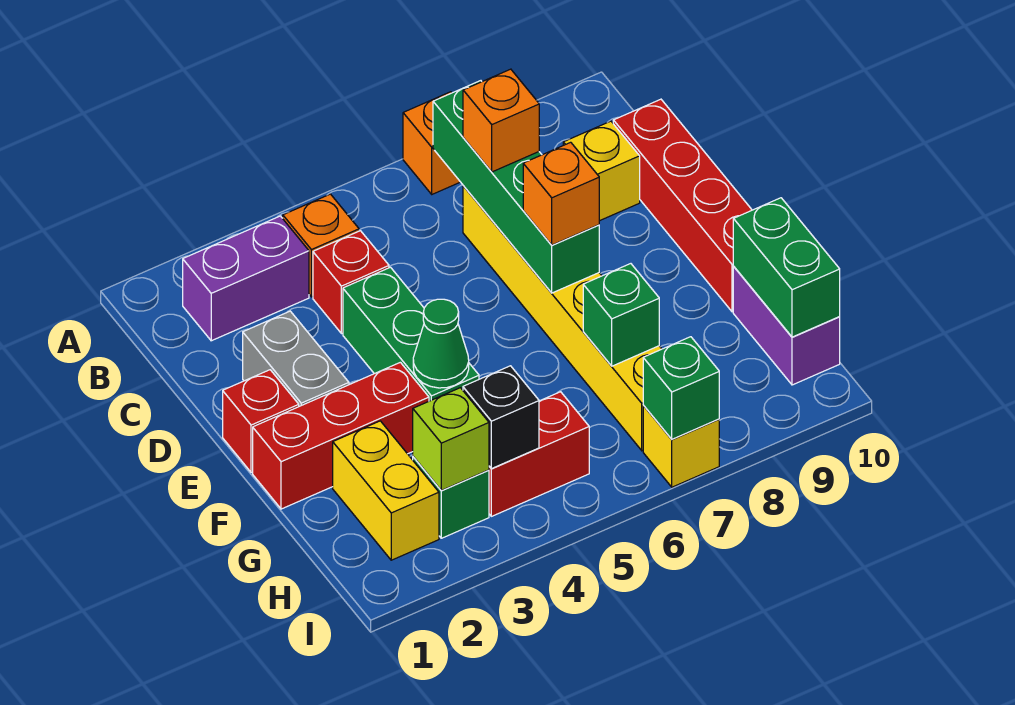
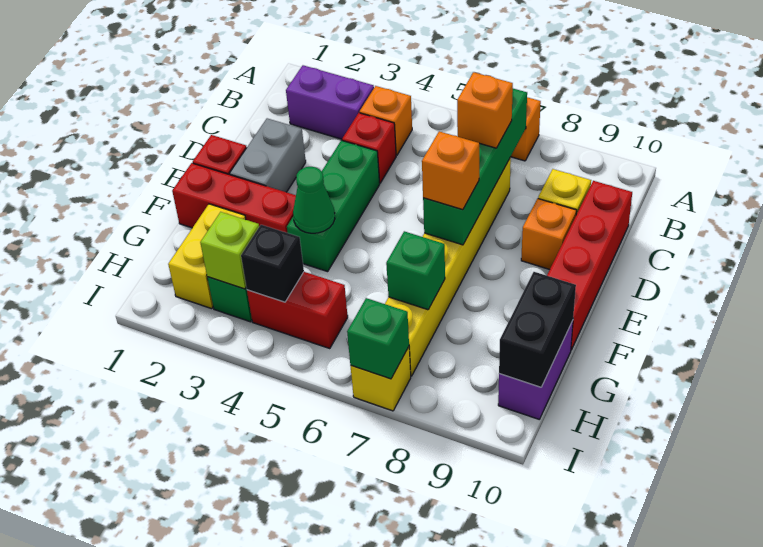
none -> orange brick D9 level 1
green brick G10:H10 level 2 -> black brick G10:H10 level 2

